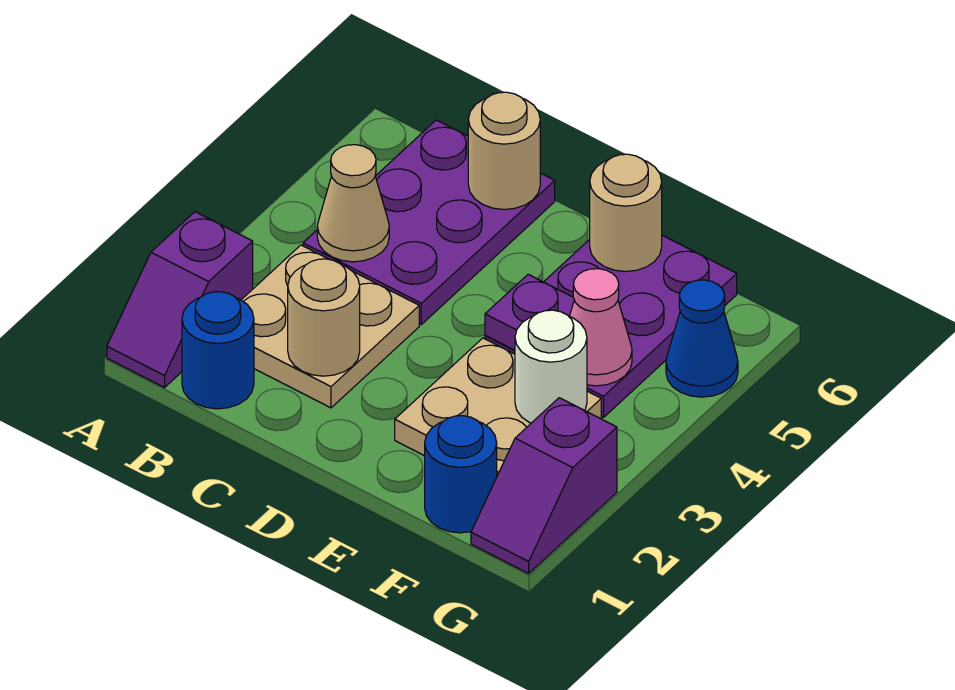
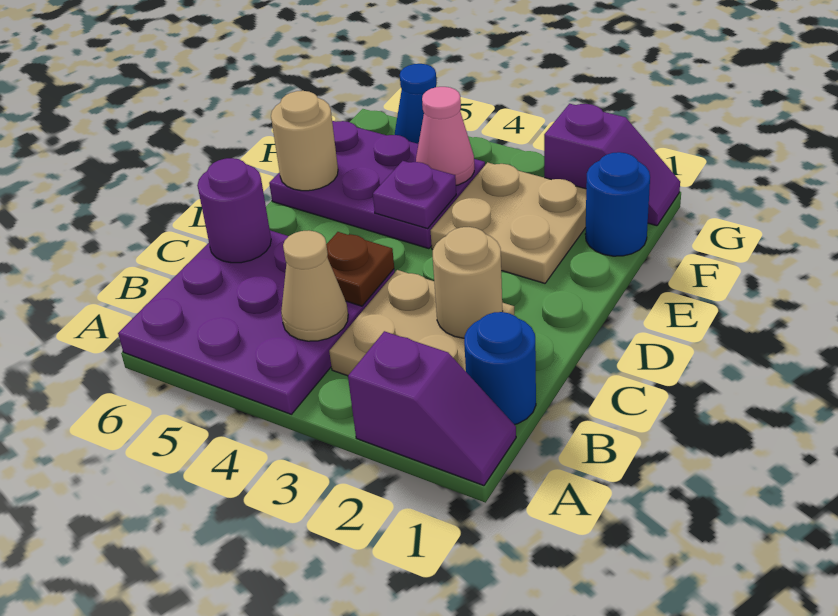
purple plate B4:C6 level 1 -> purple plate A4:C6 level 1
none -> brown plate C4 level 2
tan round brick C6 level 2 -> purple round brick C6 level 2
white round brick F3 level 2 -> none

